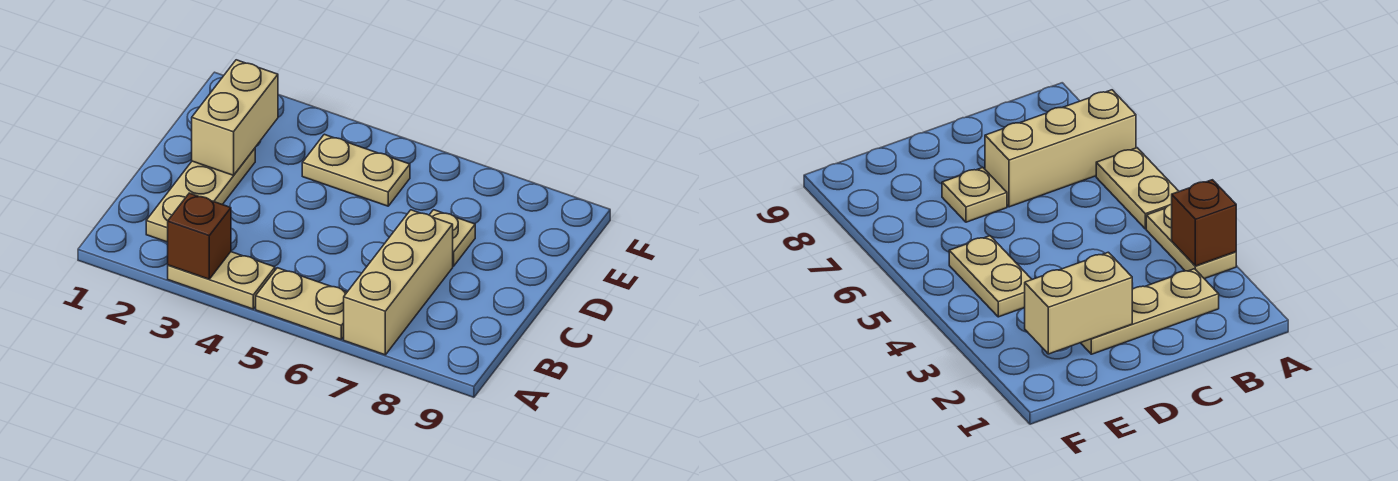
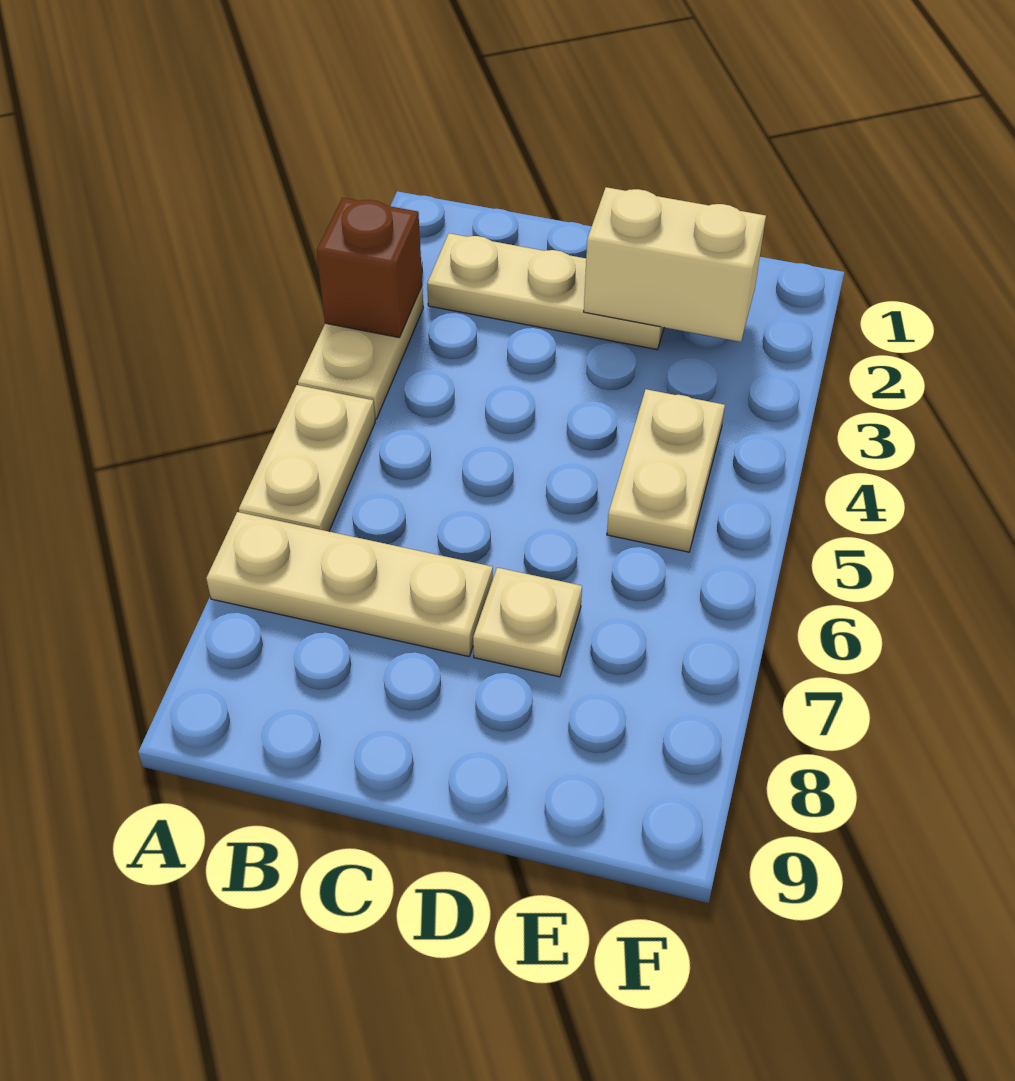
tan brick A7:C7 level 1 -> tan plate A7:C7 level 1

